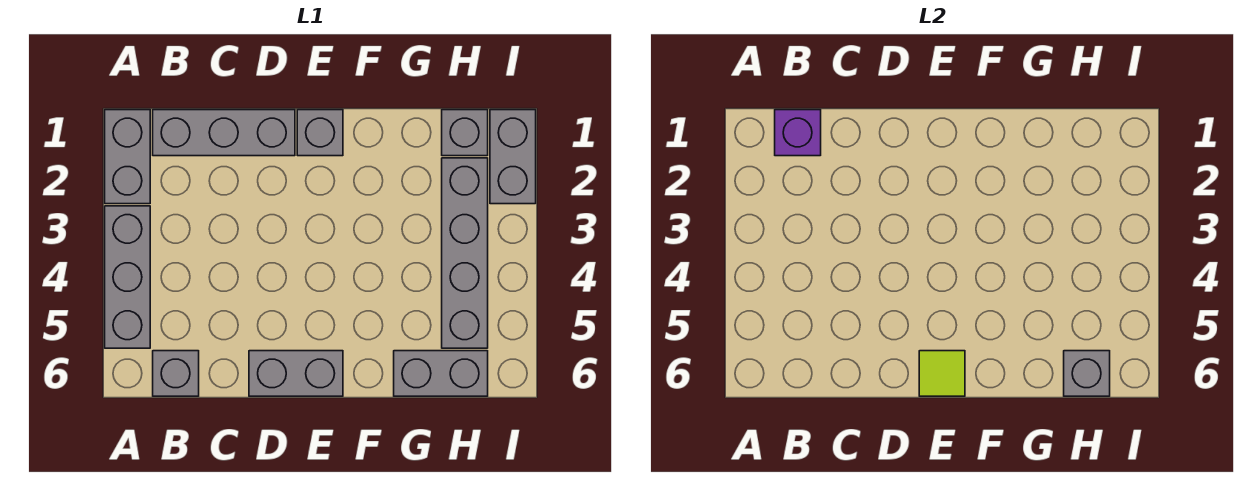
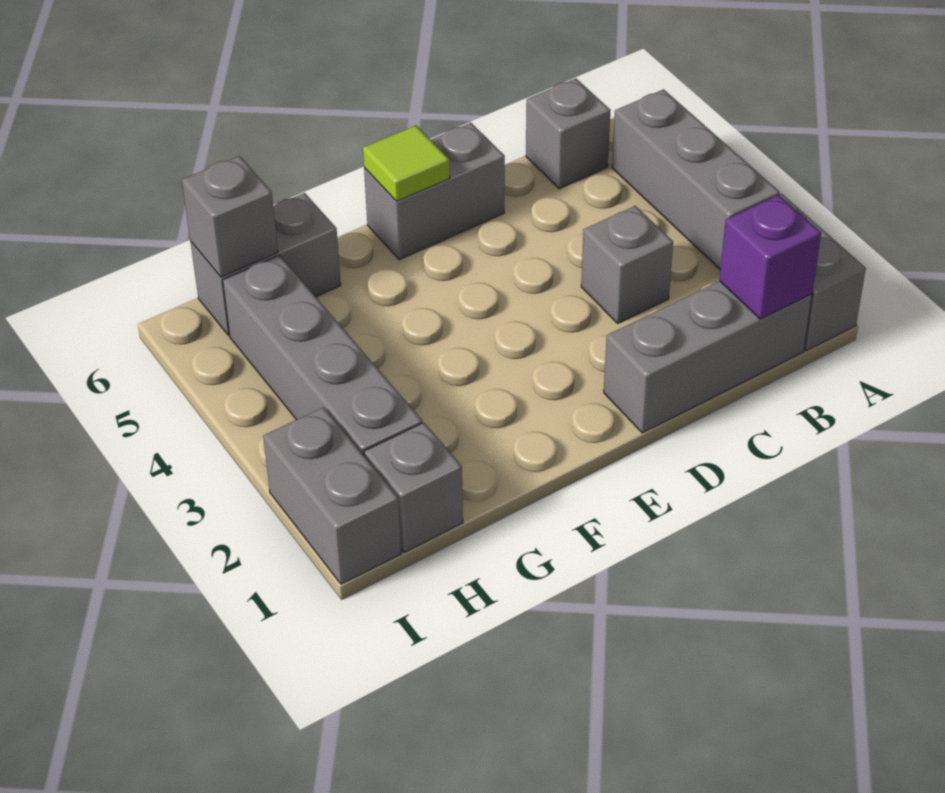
grey brick E1 level 1 -> grey brick C3 level 1

